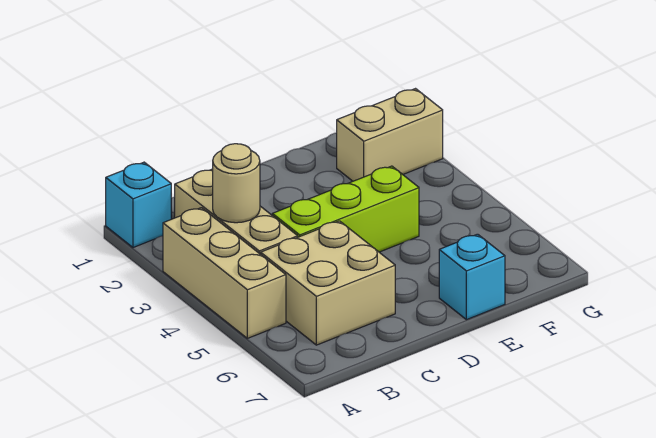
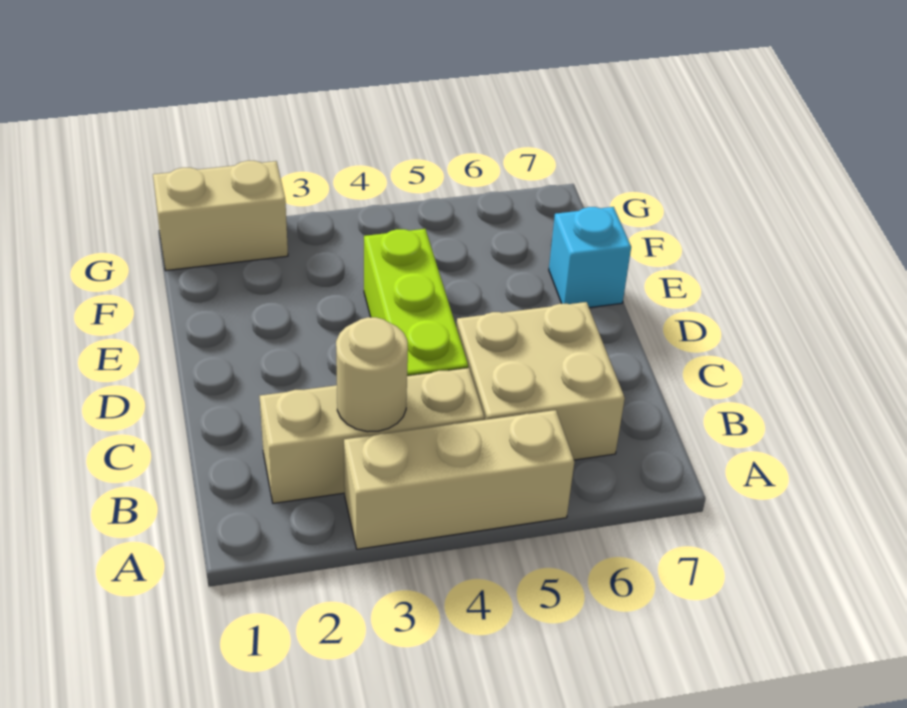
cyan brick A1 level 1 -> none
tan brick F2:G2 level 1 -> tan brick G1:G2 level 1

